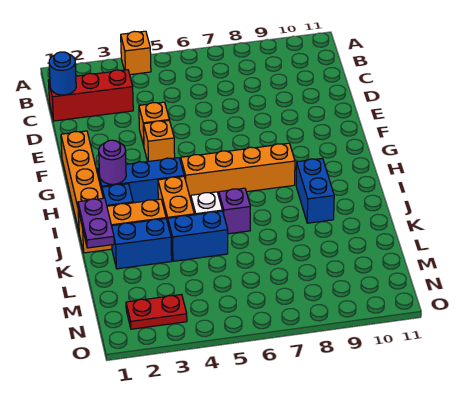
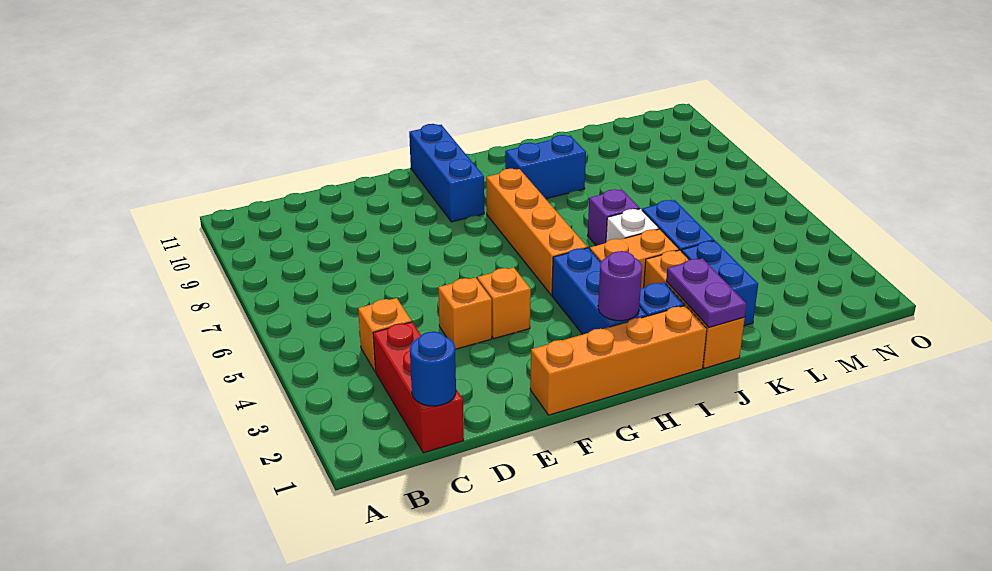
orange brick A4 level 1 -> orange brick C4 level 1
none -> blue brick G9:G11 level 1
purple plate J1:K1 level 2 -> purple plate J1:J2 level 2
red plate N2:N3 level 1 -> none

